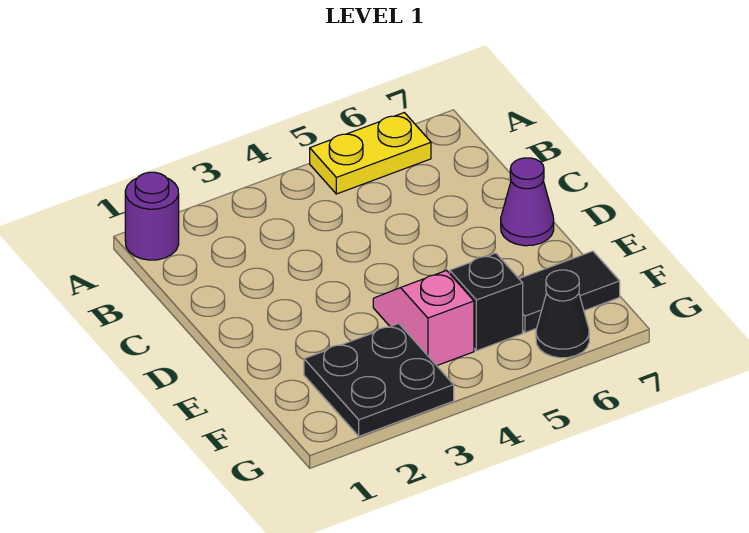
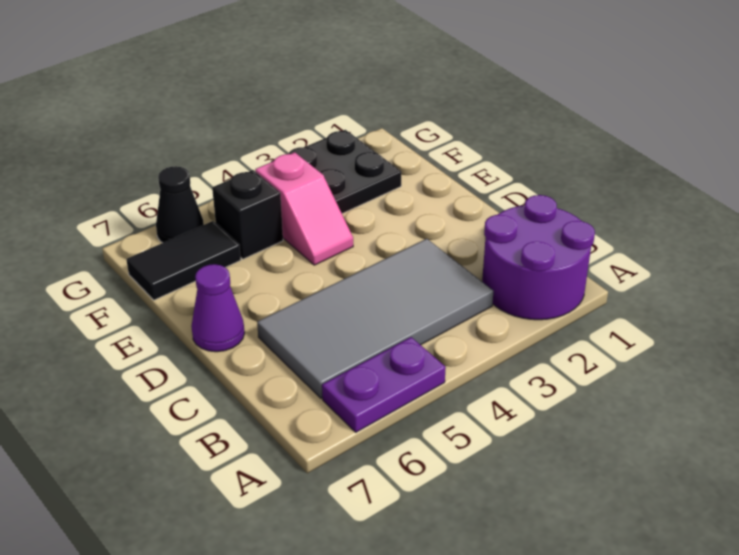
purple round brick A1 level 1 -> purple round brick A1:B2 level 1
yellow plate A5:A6 level 1 -> purple plate A5:A6 level 1
none -> grey tile B3:C6 level 1

